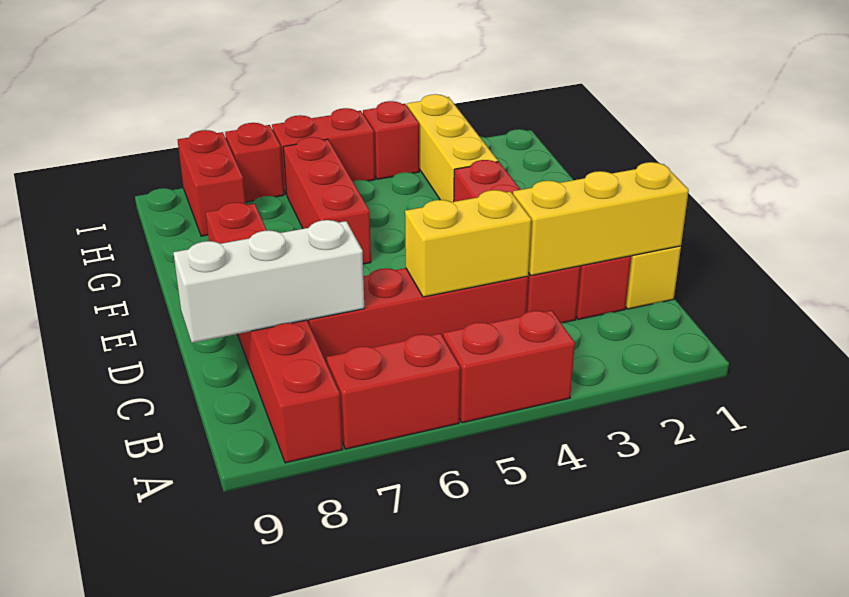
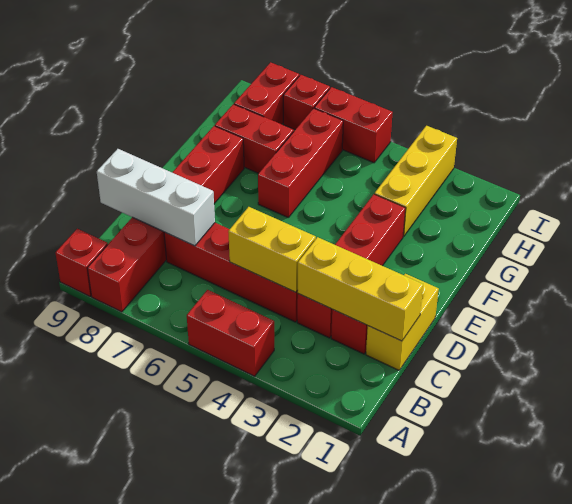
red brick A6:A7 level 1 -> red brick G7:G8 level 1
red brick I4 level 1 -> red brick A9 level 1

